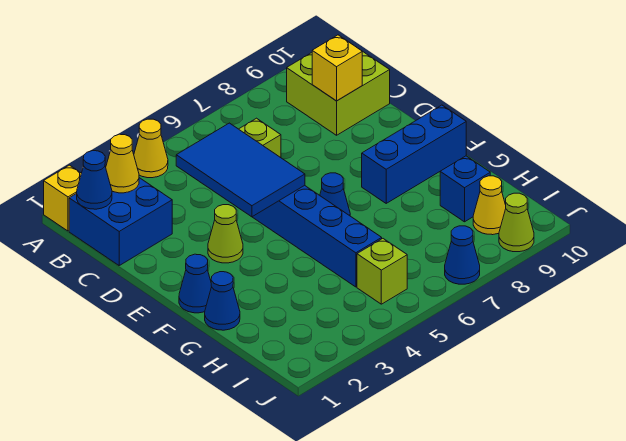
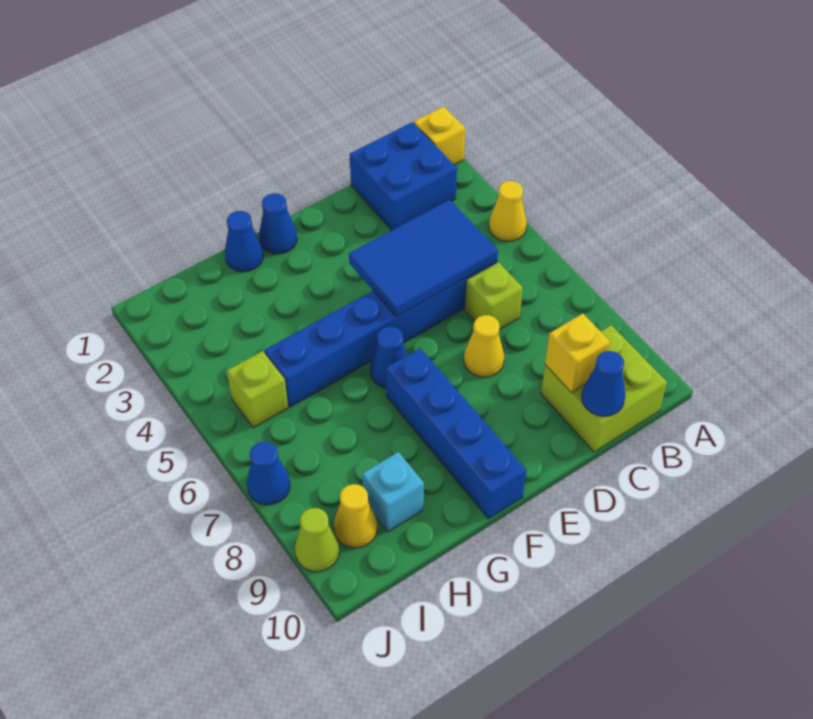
blue cone B1 level 2 -> blue cone C10 level 2
yellow cone B2 level 2 -> yellow cone D7 level 1
lime cone E3 level 1 -> none
blue brick F8:F10 level 1 -> blue brick F7:F10 level 1
blue brick H9 level 1 -> cyan brick H9 level 1

